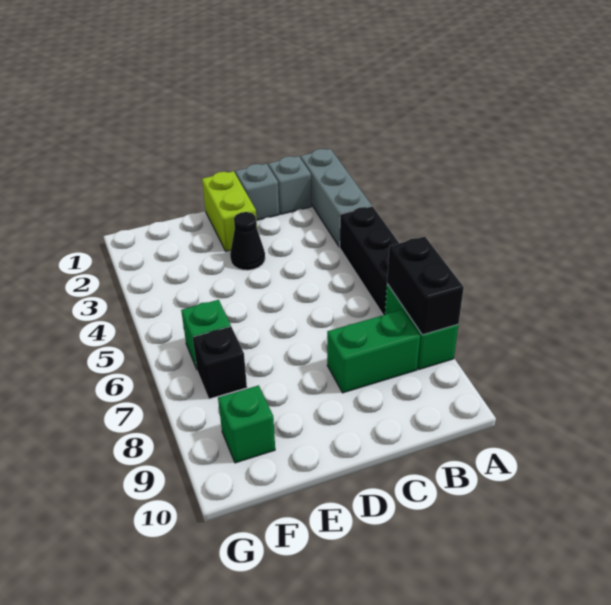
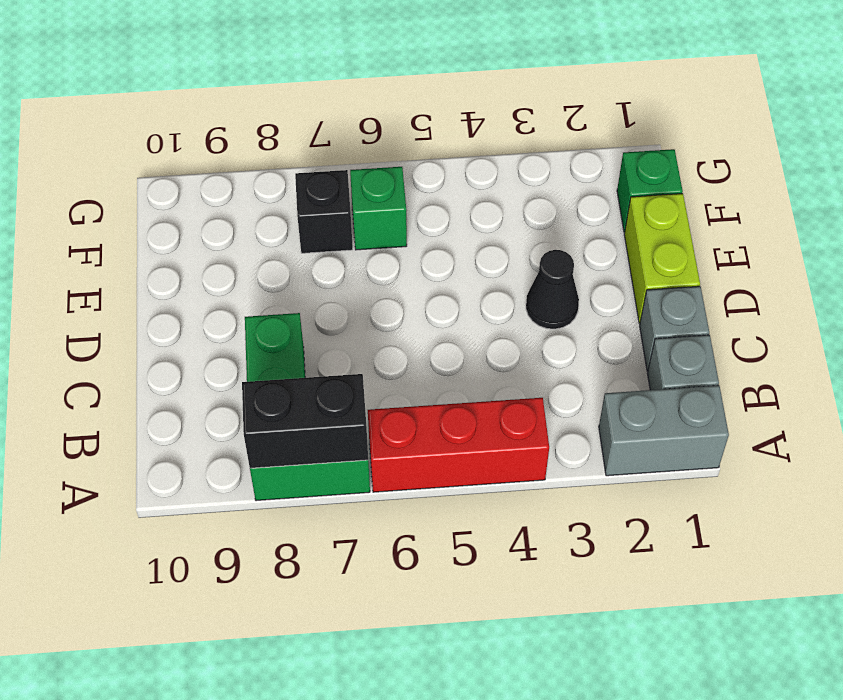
grey brick A1:A3 level 1 -> grey brick A1:A2 level 1
black brick A4:A6 level 1 -> red brick A4:A6 level 1
lime brick D1:D2 level 1 -> lime brick D1:E1 level 1
green brick F9 level 1 -> green brick F1 level 1

